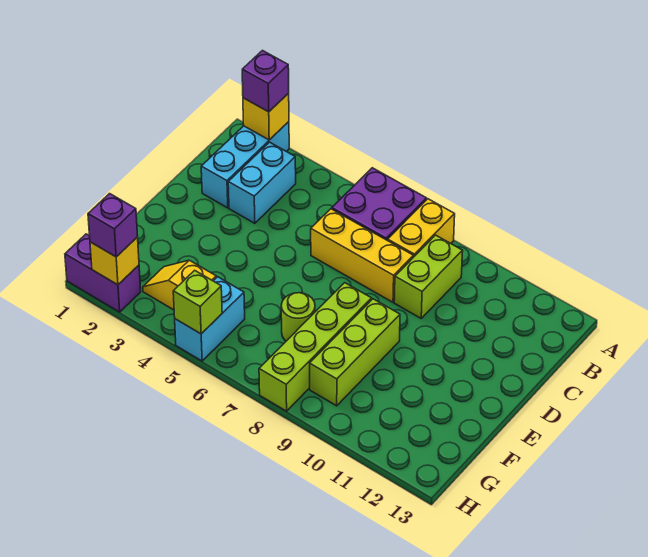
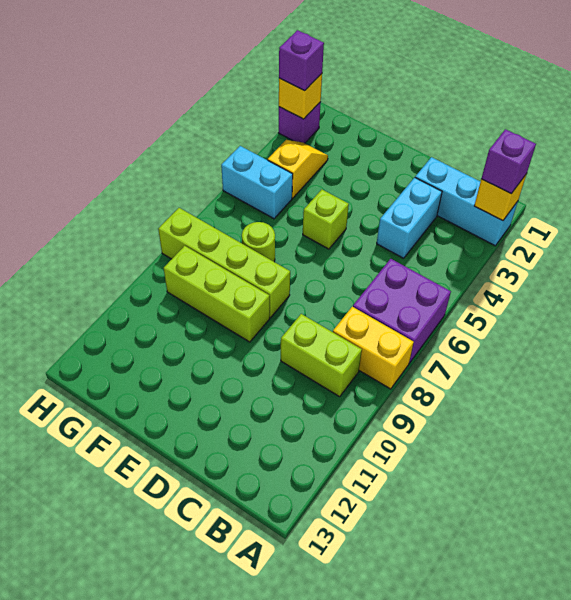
cyan brick B3:C3 level 1 -> cyan brick C3:C4 level 1
yellow brick C6:C8 level 1 -> none
purple brick H1:H2 level 1 -> purple brick H2 level 1
lime brick H5 level 2 -> lime brick E5 level 1

